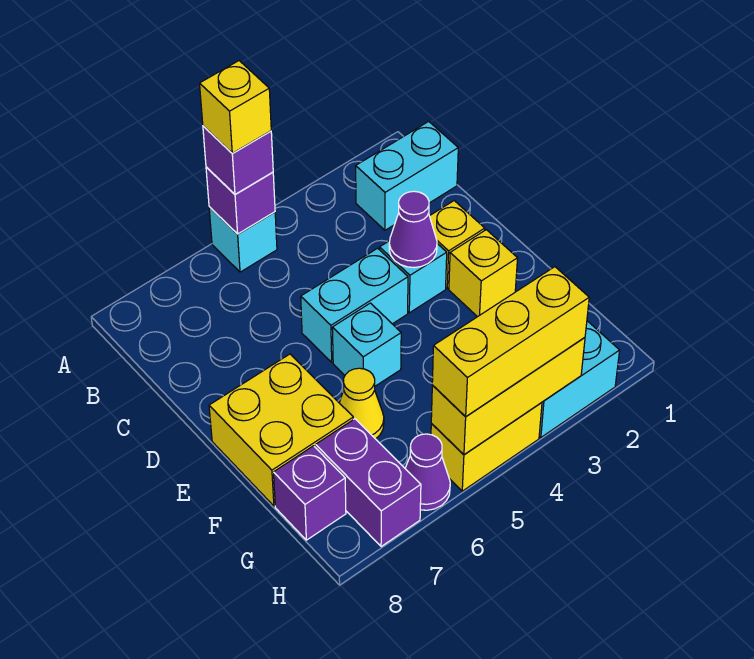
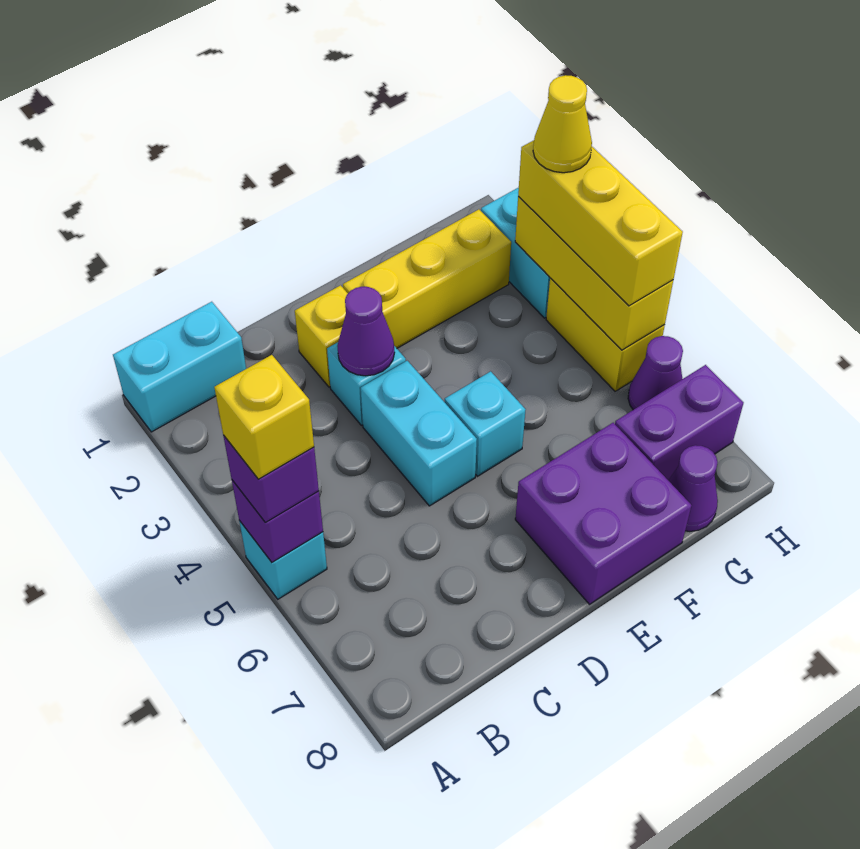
cyan brick B1:B2 level 1 -> cyan brick A1:B1 level 1
yellow brick E2 level 1 -> yellow brick E2:G2 level 1
yellow brick E7:F8 level 1 -> purple brick E7:F8 level 1
yellow cone F6 level 1 -> yellow cone H3 level 4
purple brick G8 level 1 -> purple cone G8 level 1

